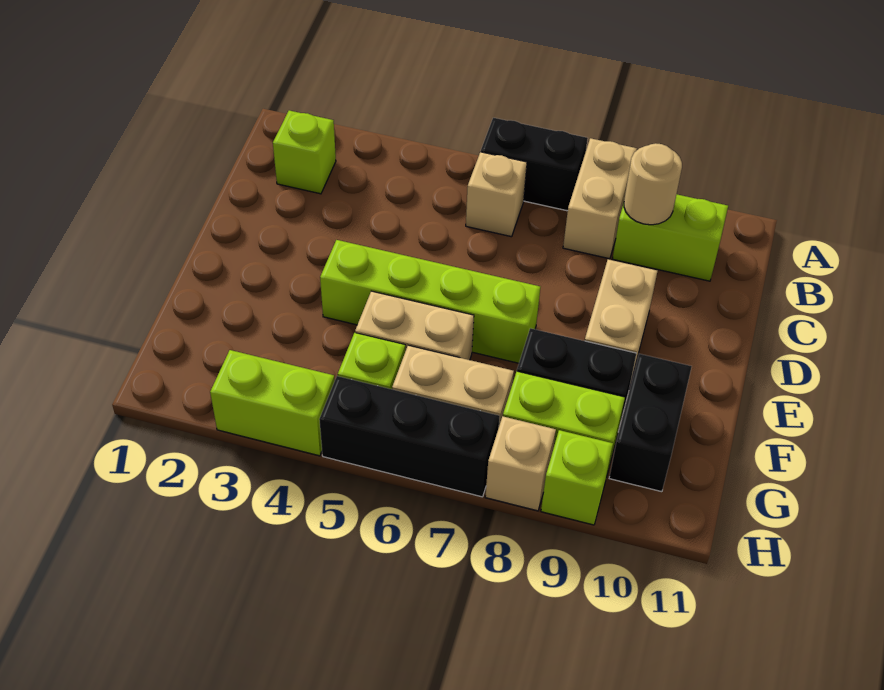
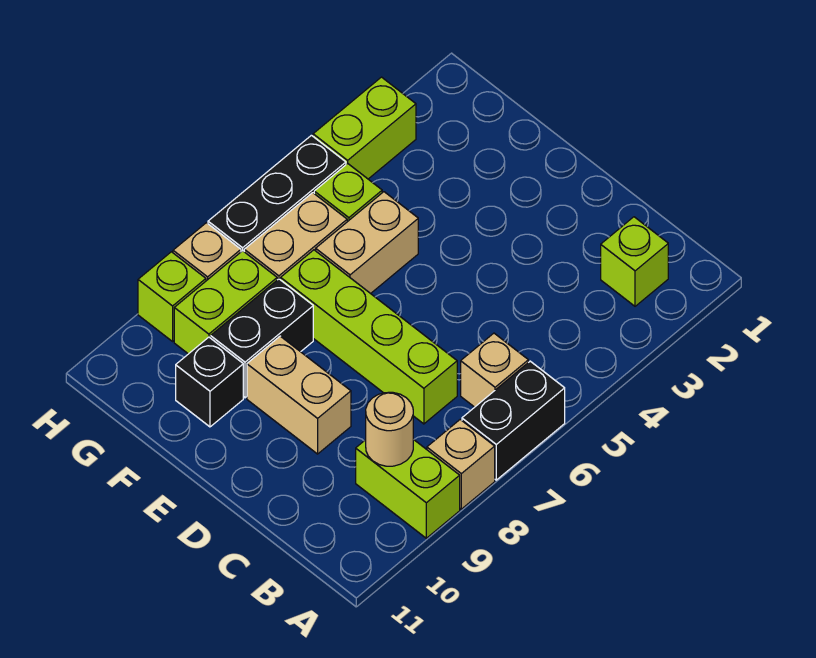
tan brick A8:B8 level 1 -> tan brick A8 level 1
lime brick B9:B10 level 1 -> lime brick A9:B9 level 1
lime brick E4:E7 level 1 -> lime brick C7:F7 level 1
black brick F10:G10 level 1 -> black brick F10 level 1

